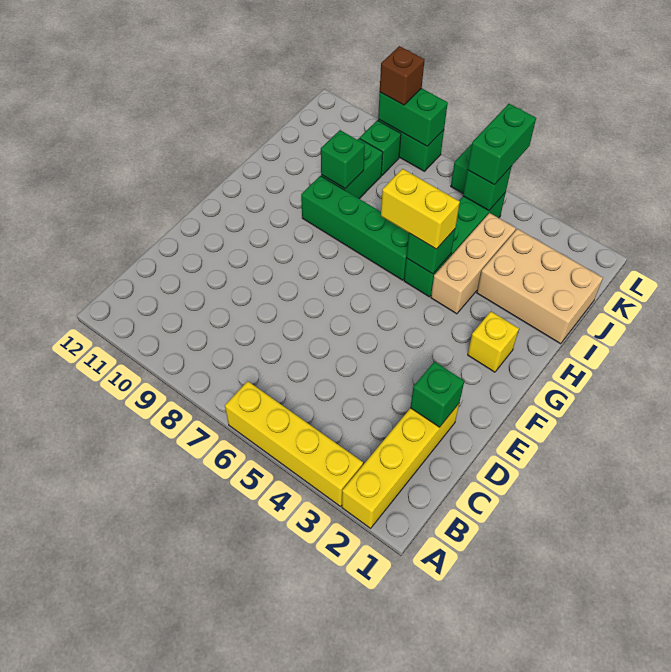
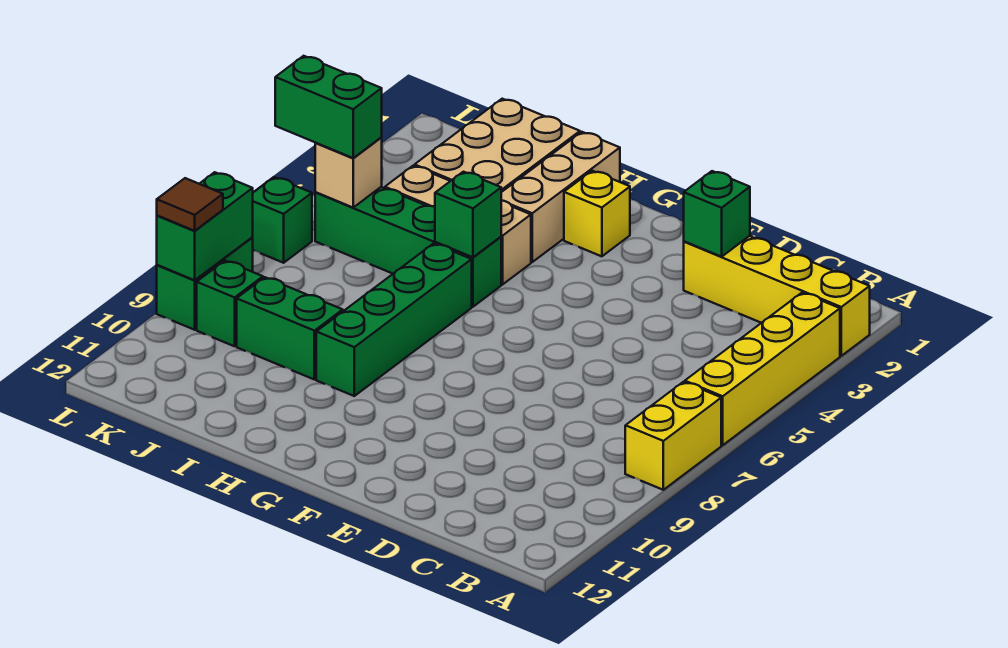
none -> tan brick H1:H3 level 1
yellow brick H5:H6 level 3 -> yellow brick A7:A8 level 1
green brick I9 level 2 -> none
green brick K5 level 2 -> tan brick K5 level 2
brown brick L9 level 3 -> brown tile L9 level 3

